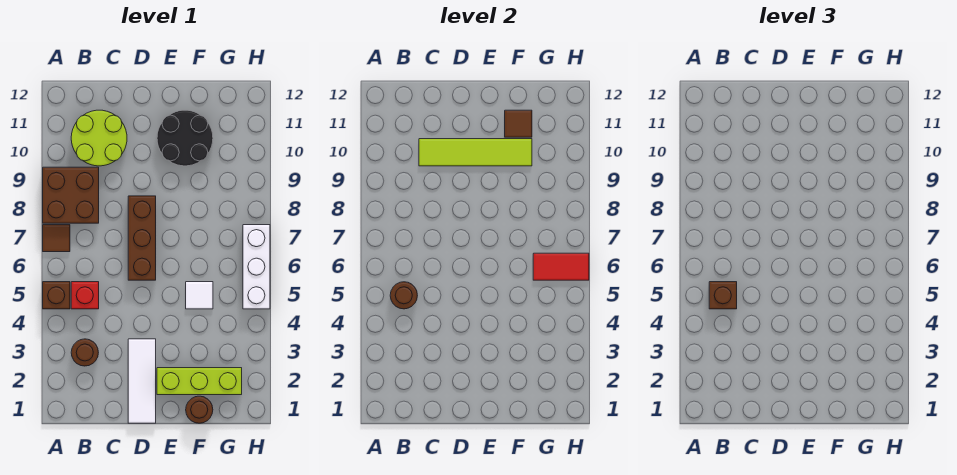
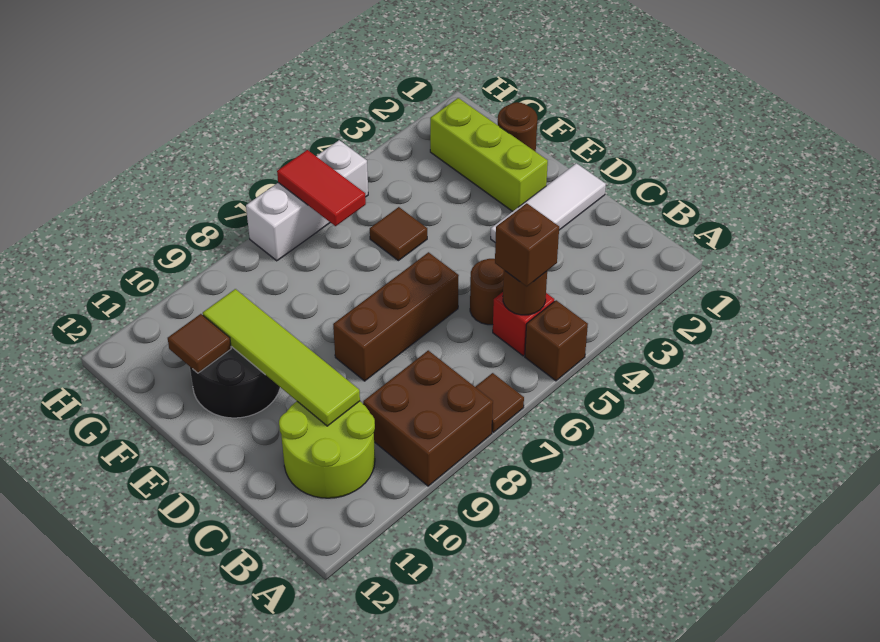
brown round brick B3 level 1 -> brown round brick C5 level 1
white tile F5 level 1 -> brown tile F5 level 1

